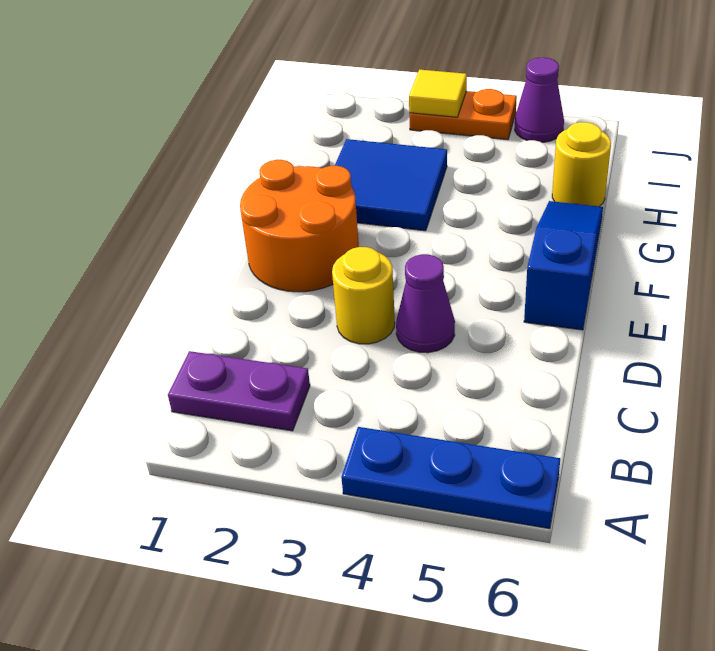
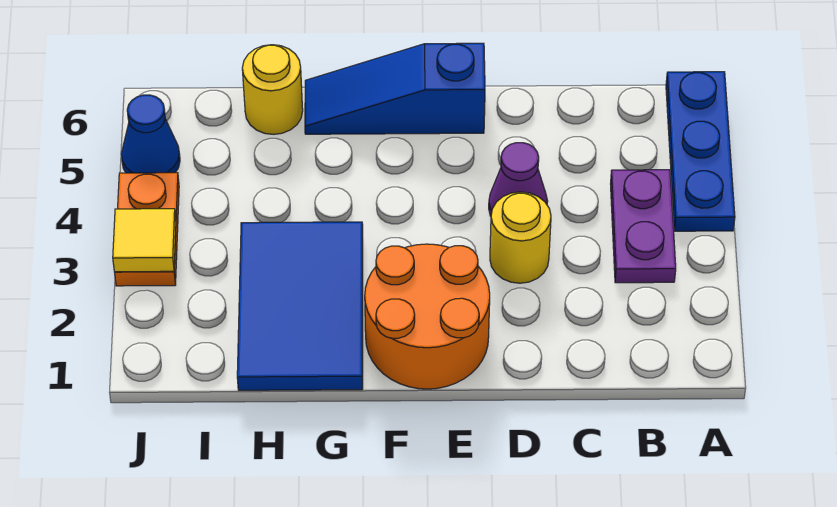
purple plate B1:B2 level 1 -> purple plate B3:B4 level 1
blue tile G2:H3 level 1 -> blue tile G1:H3 level 1
purple cone J5 level 1 -> blue cone J5 level 1

